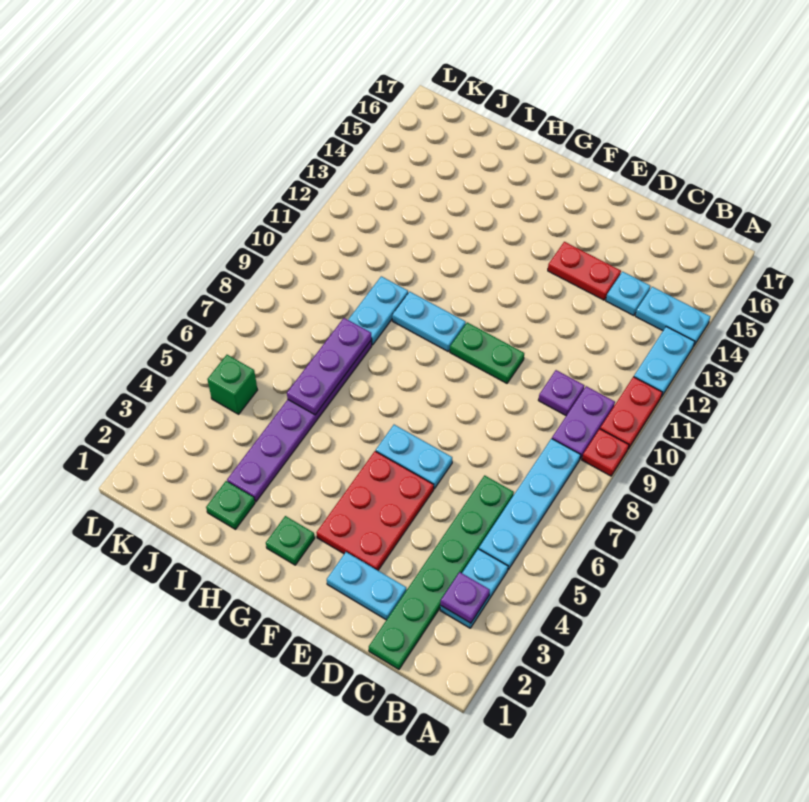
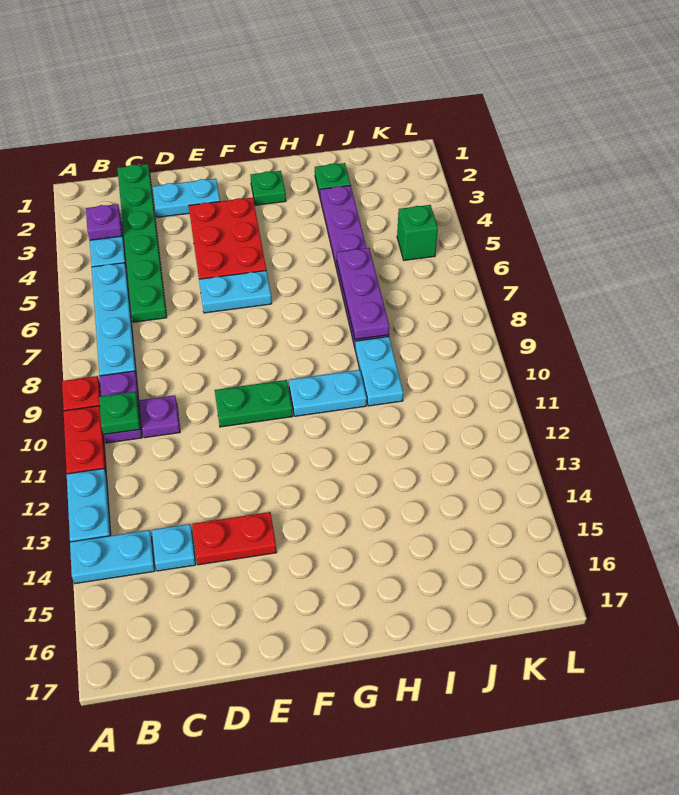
none -> green plate B10 level 2

